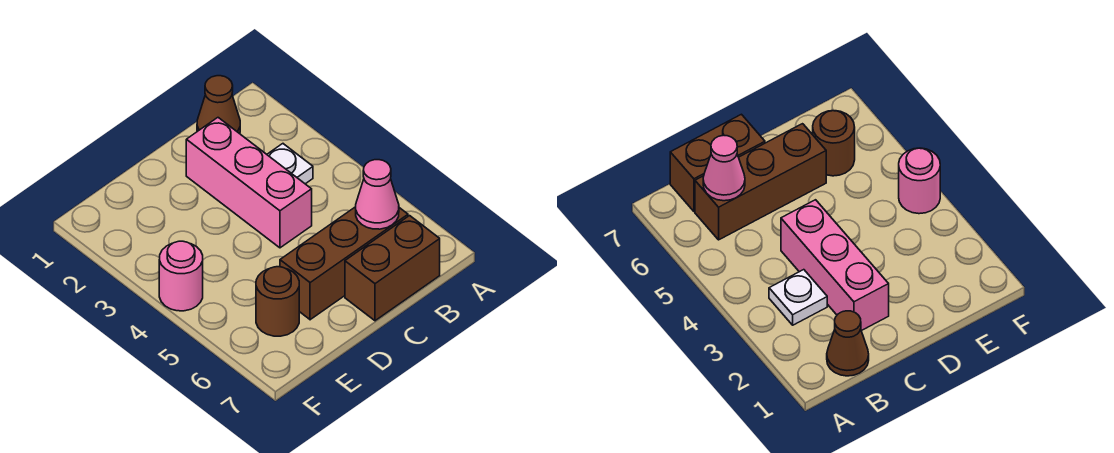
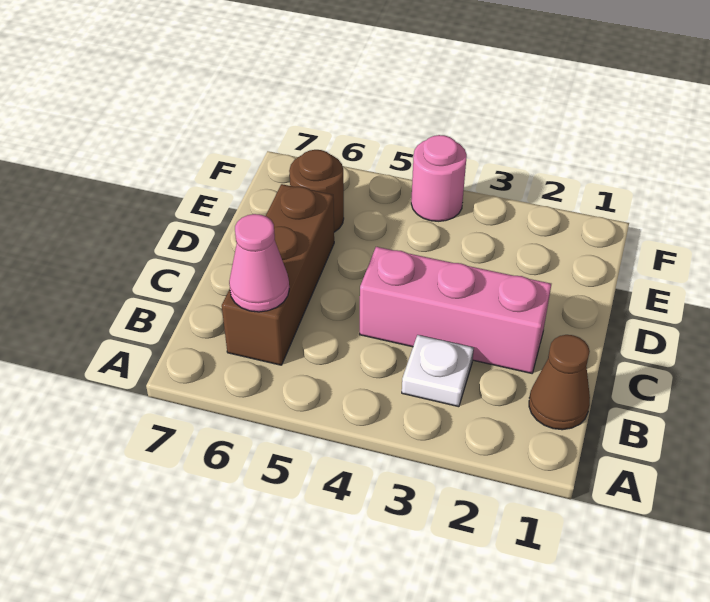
brown brick B7:C7 level 1 -> none

